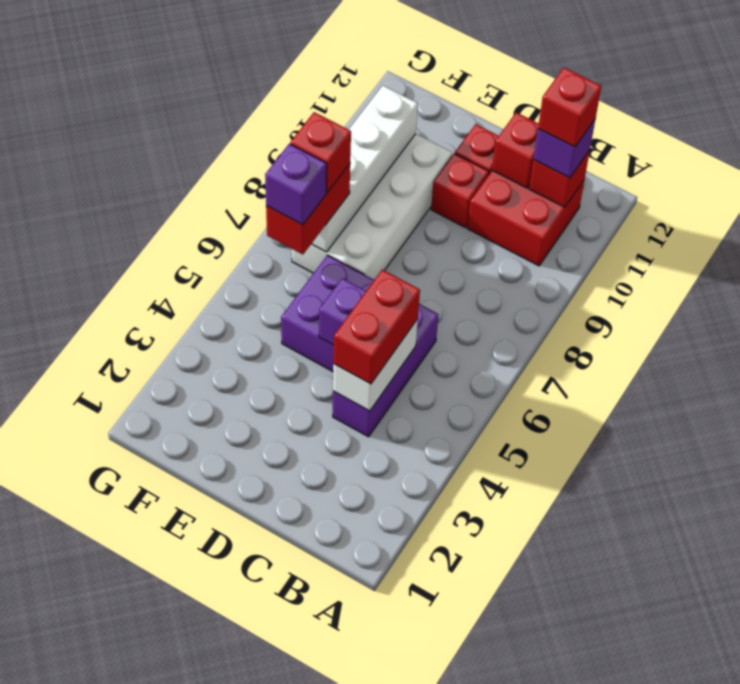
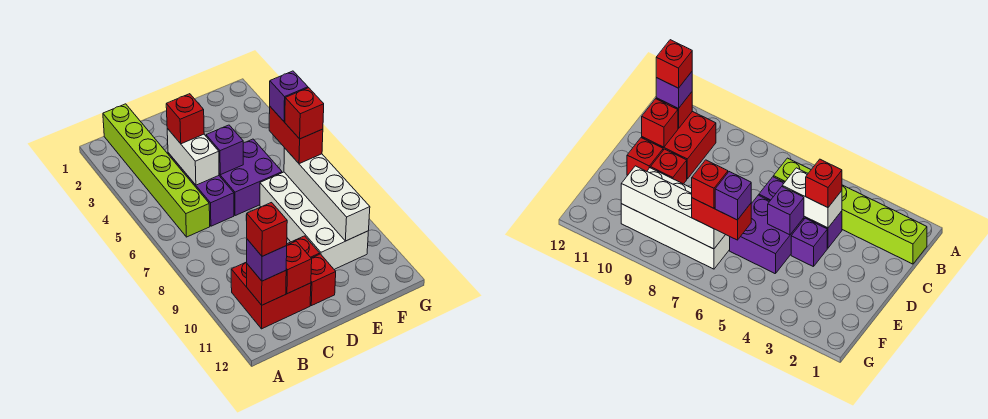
none -> lime brick B1:B6 level 1
red brick C4:C5 level 3 -> red brick C4 level 3
none -> purple brick D4 level 1

